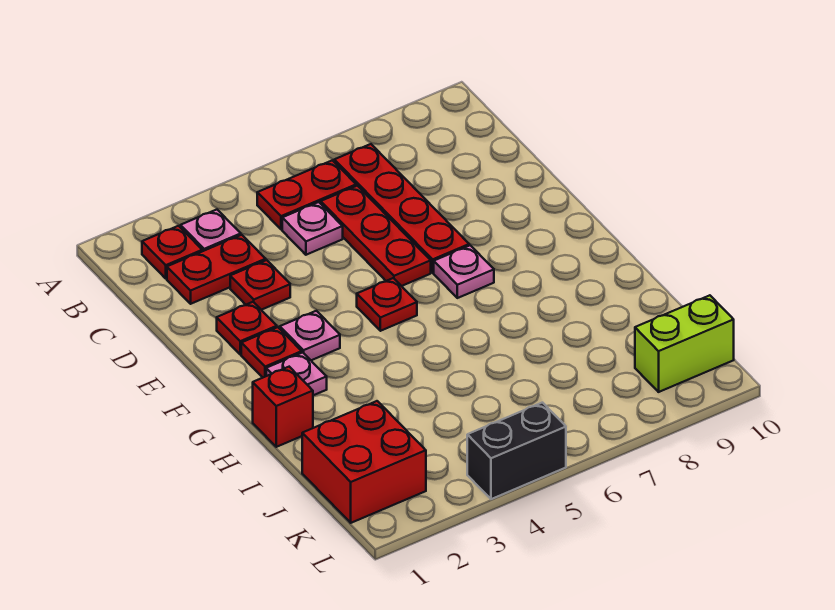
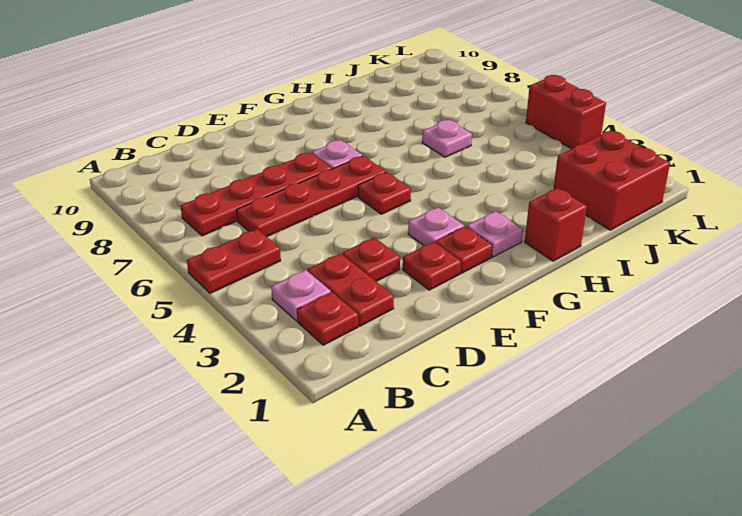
red plate B5:B6 level 1 -> red plate A5:B5 level 1
pink plate C5 level 1 -> pink plate I6 level 1
red plate C6:E6 level 1 -> red plate C6:F6 level 1
lime brick K9:K10 level 1 -> none
black brick L4:L5 level 1 -> red brick L4:L5 level 1

